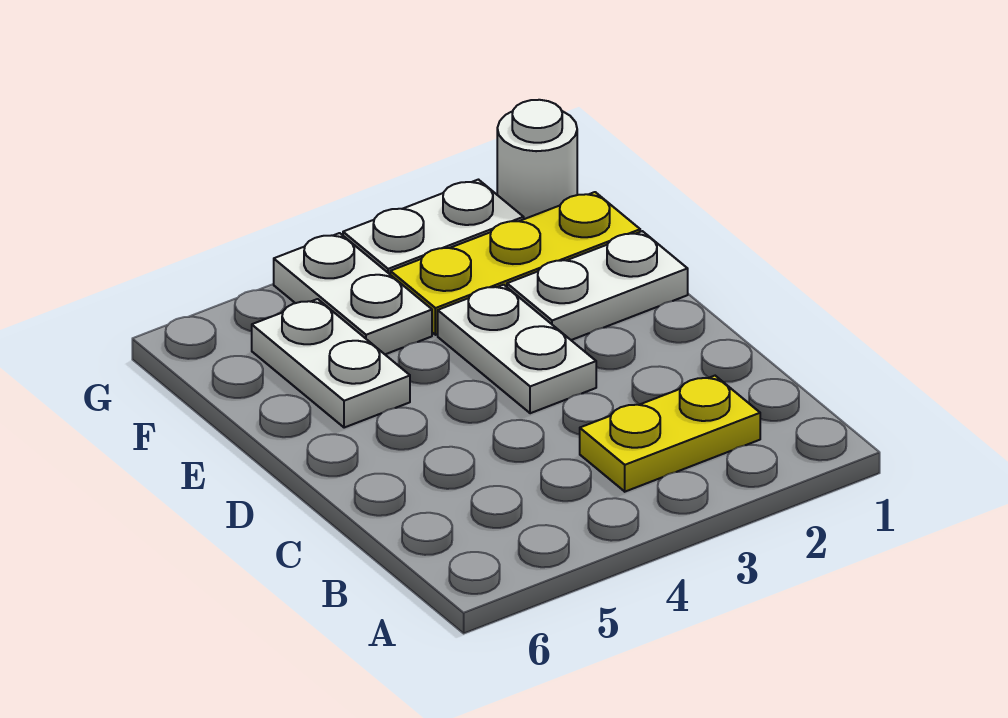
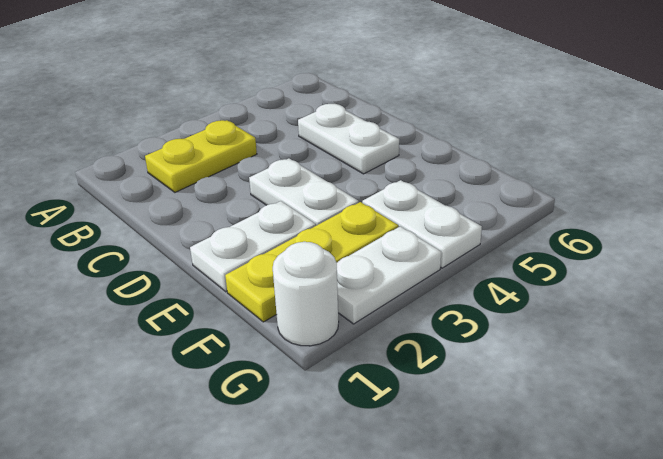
white plate E5:F5 level 1 -> white plate C5:D5 level 1

